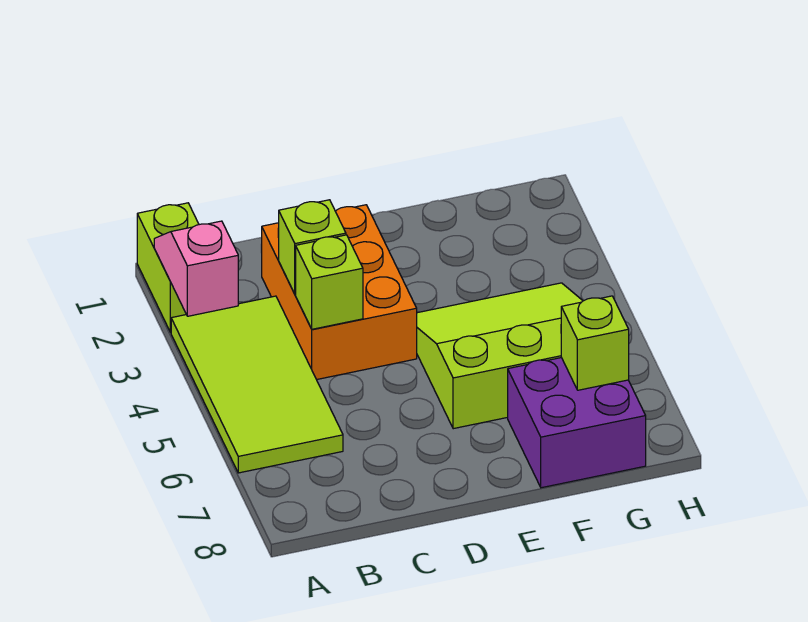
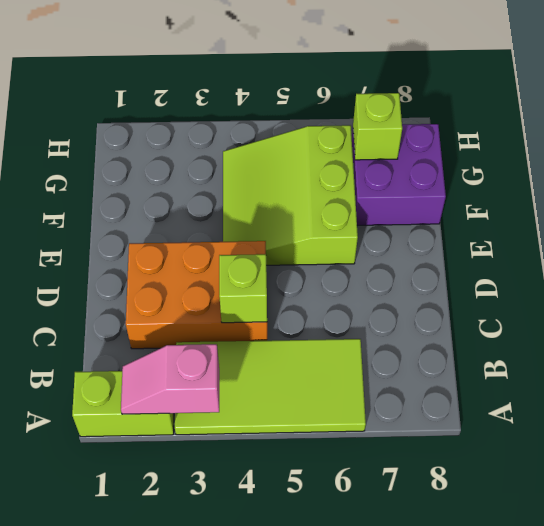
lime brick C3 level 2 -> none

